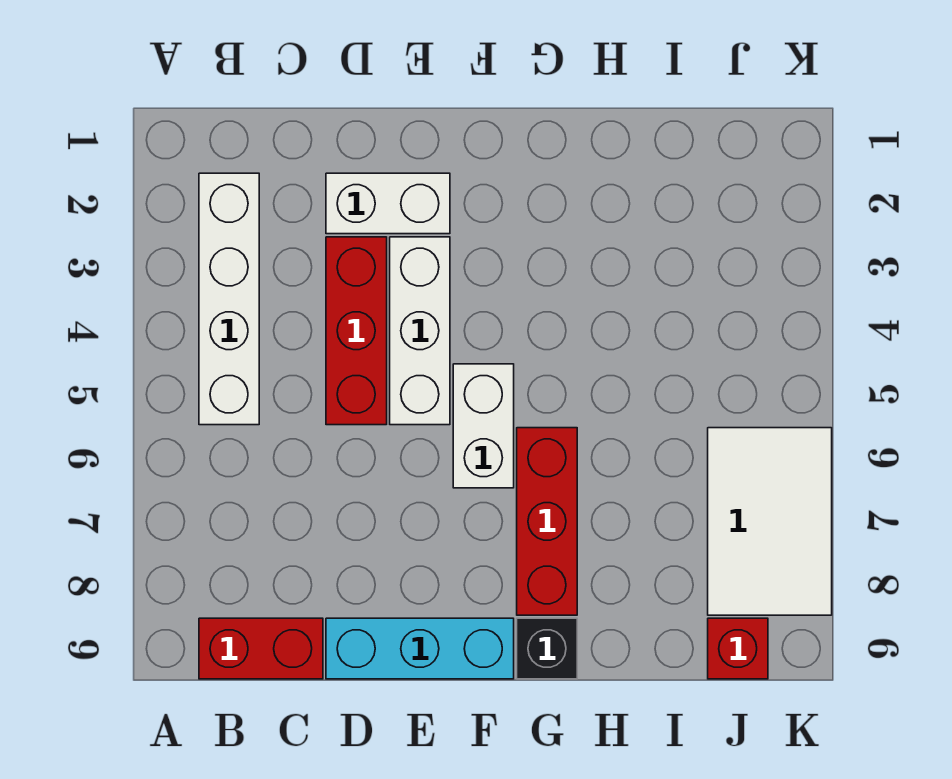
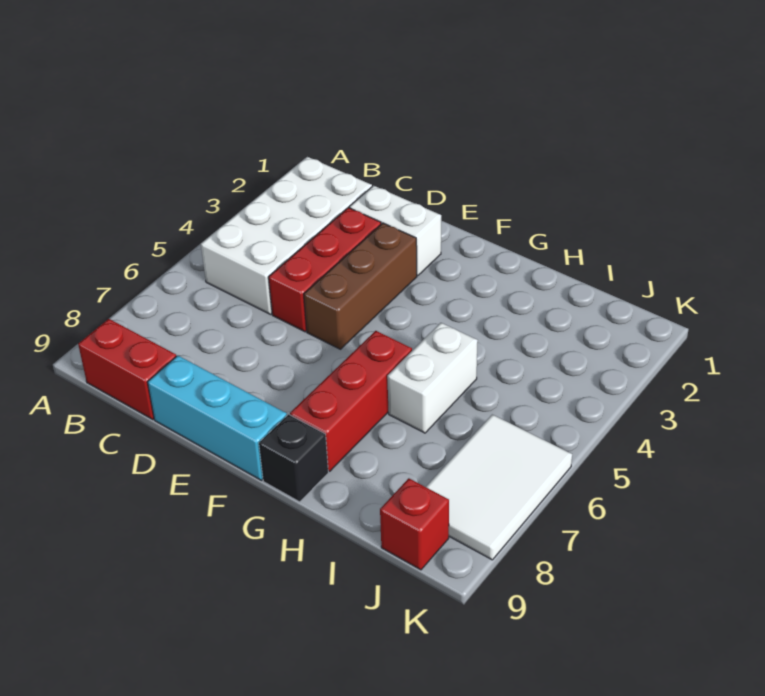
white brick B2:B5 level 1 -> white brick B2:C5 level 1
white brick E3:E5 level 1 -> brown brick E3:E5 level 1
white brick F5:F6 level 1 -> white brick H5:H6 level 1

